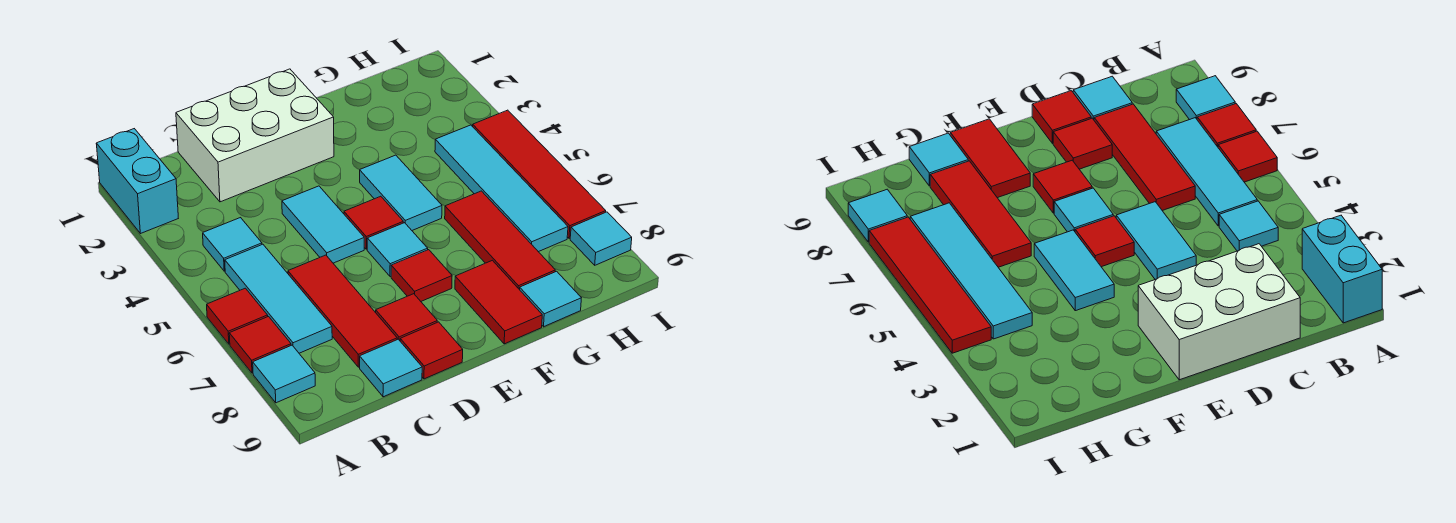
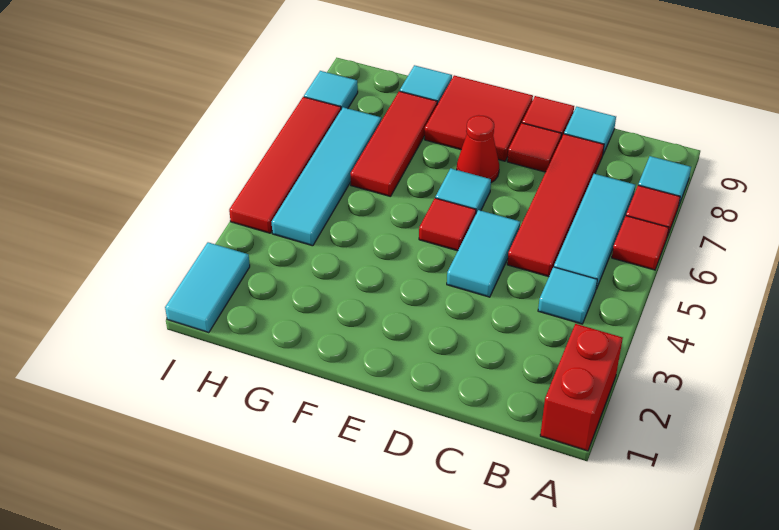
cyan brick A1:A2 level 1 -> red brick A1:A2 level 1
white brick C1:E2 level 1 -> none
red tile C6:C8 level 1 -> red tile C5:C8 level 1
red tile E7 level 1 -> red cone E7 level 1
cyan tile F4:F5 level 1 -> cyan tile I1:I2 level 1
red tile F8:F9 level 1 -> red tile E8:F9 level 1

